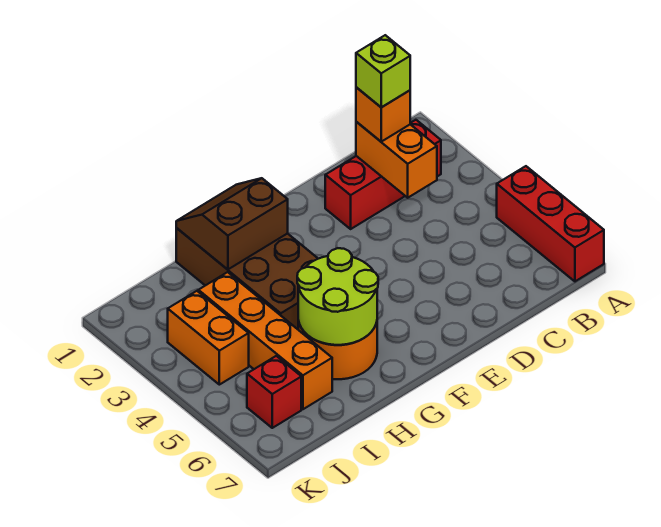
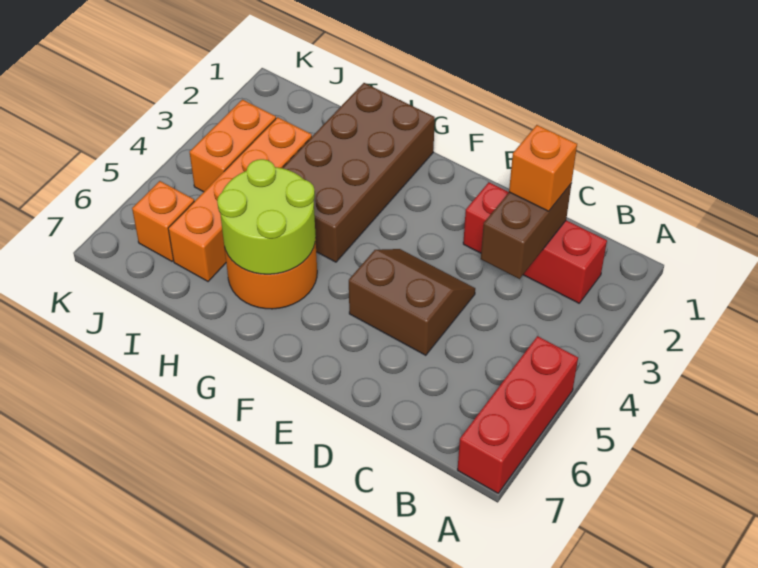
orange brick C2:C3 level 2 -> brown brick C2:C3 level 2
lime brick C2 level 4 -> none
brown slope G1:H2 level 2 top 2 -> brown slope D4:E5 level 1 top 5
red brick J6 level 1 -> orange brick J6 level 1

